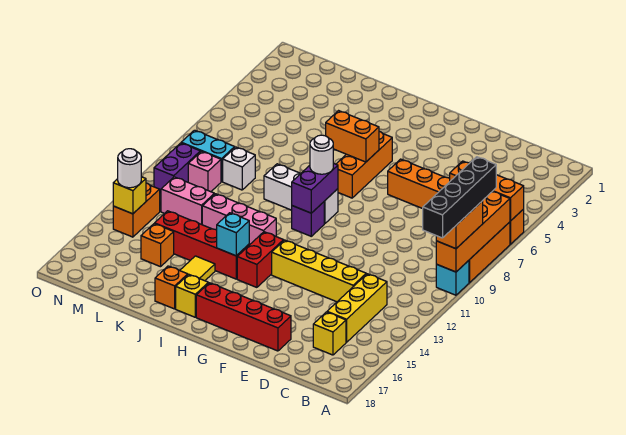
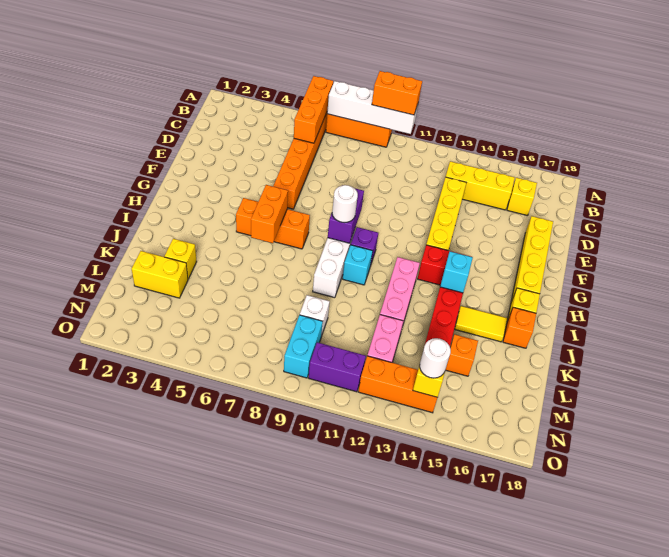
orange brick A7:A10 level 2 -> white brick A7:A10 level 2
black brick A8:A11 level 4 -> none
cyan brick A10 level 1 -> cyan brick I10 level 1
red brick E17:H17 level 1 -> yellow brick E17:H17 level 1
purple brick H9:H10 level 2 -> purple brick G9:H9 level 2
none -> yellow brick K3 level 1
none -> yellow brick L2:L3 level 1
pink brick M10 level 1 -> none
orange brick N13:N14 level 1 -> orange brick N12:N14 level 1

